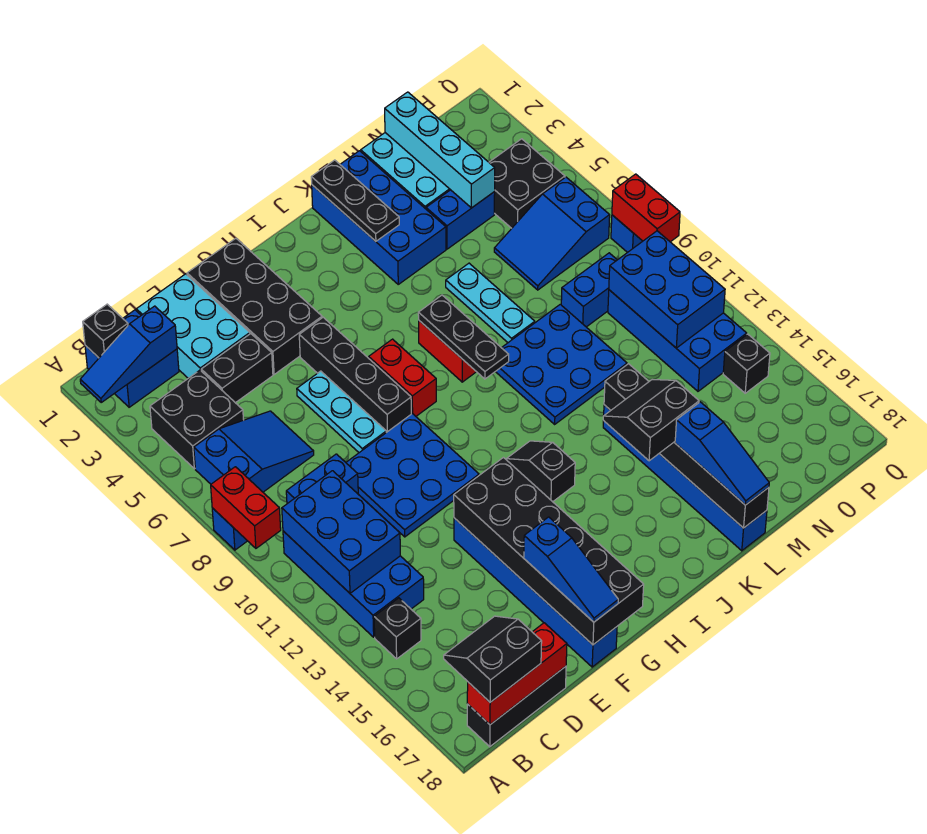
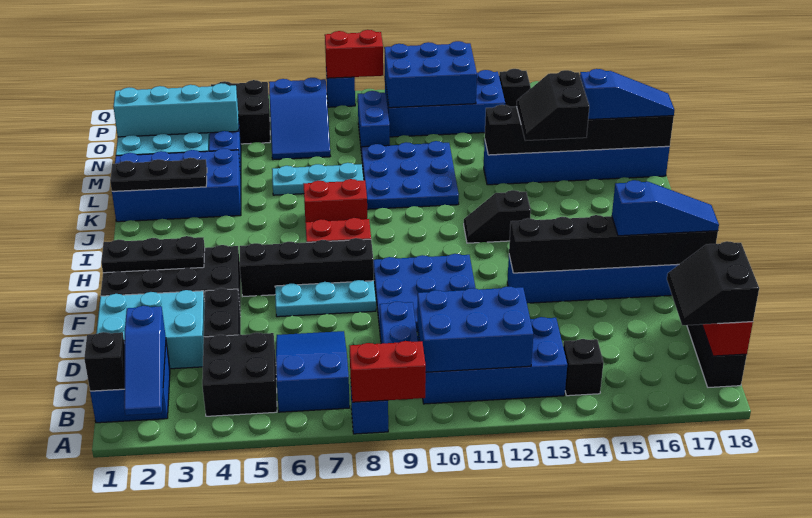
black brick F13:G18 level 2 -> black brick F13:F18 level 2
black plate J7:J9 level 2 -> black plate G1:G3 level 2

